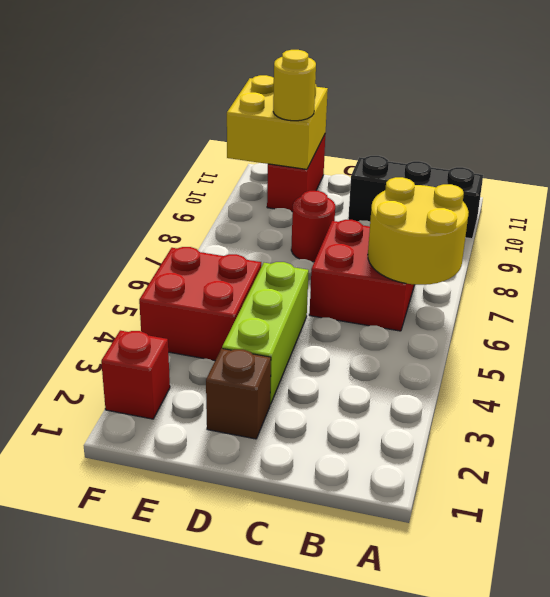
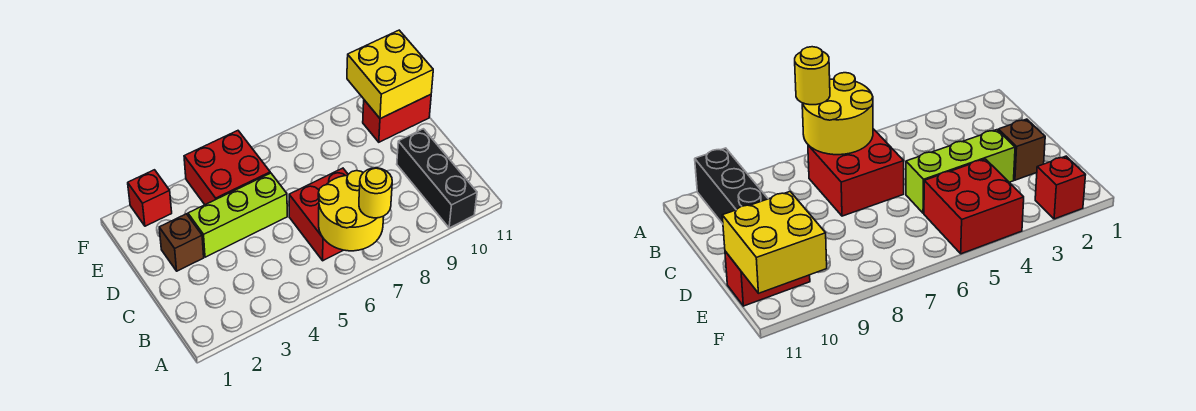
red round brick D8 level 1 -> none
yellow round brick E10 level 3 -> yellow round brick A7 level 3

